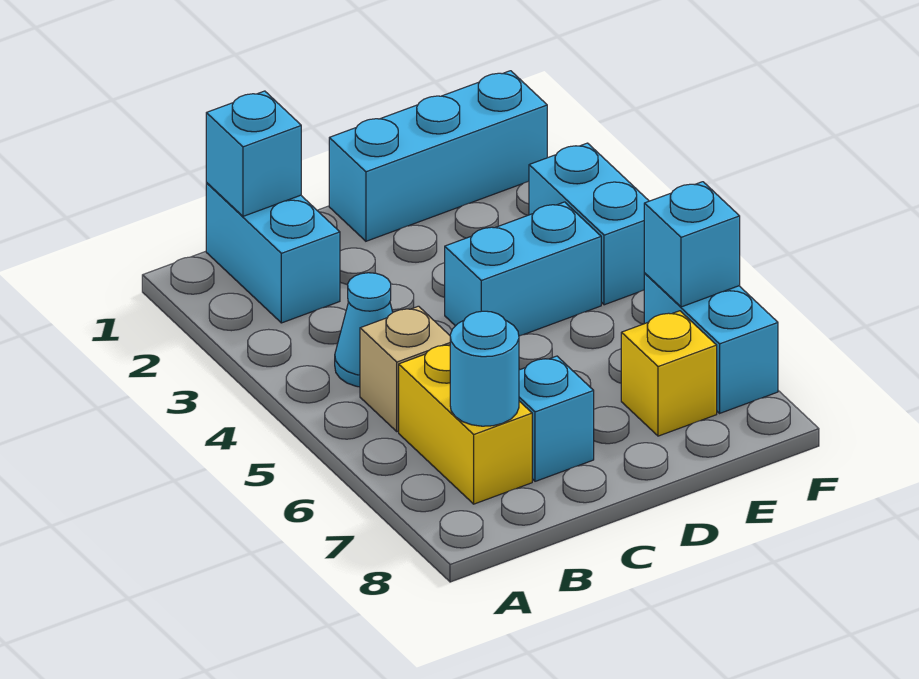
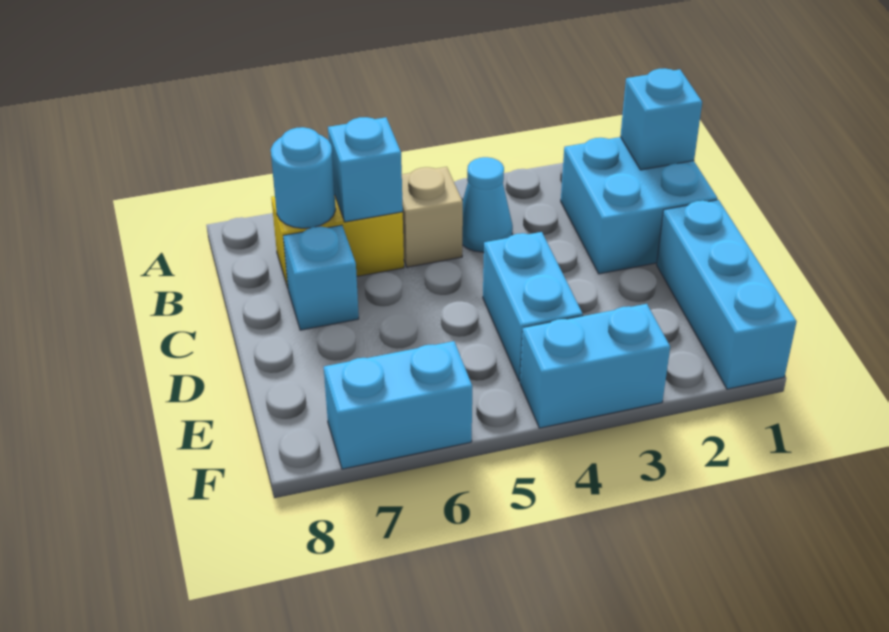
cyan brick B1:B2 level 1 -> cyan brick B1:C2 level 1
yellow brick E7 level 1 -> none
cyan brick F6 level 2 -> cyan brick B6 level 2

